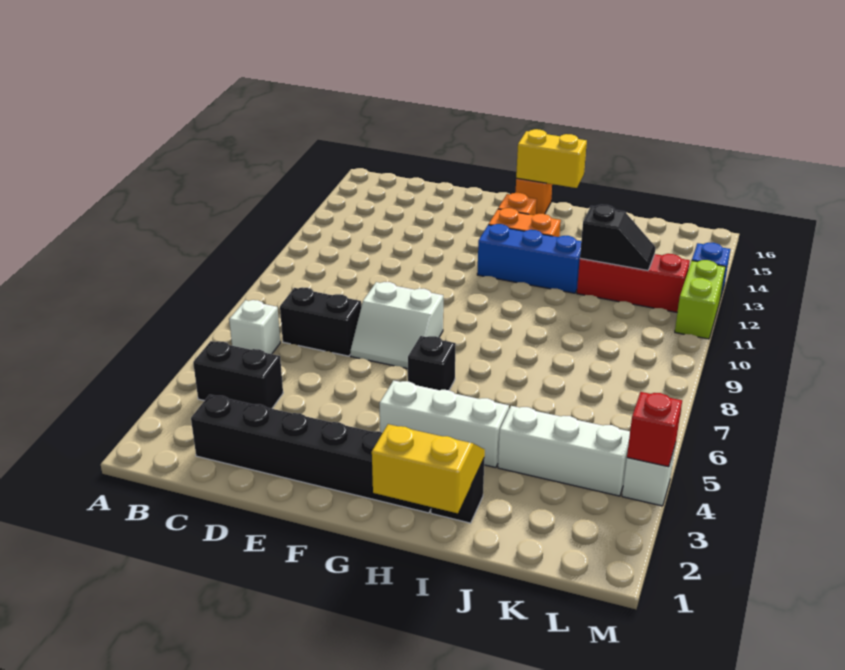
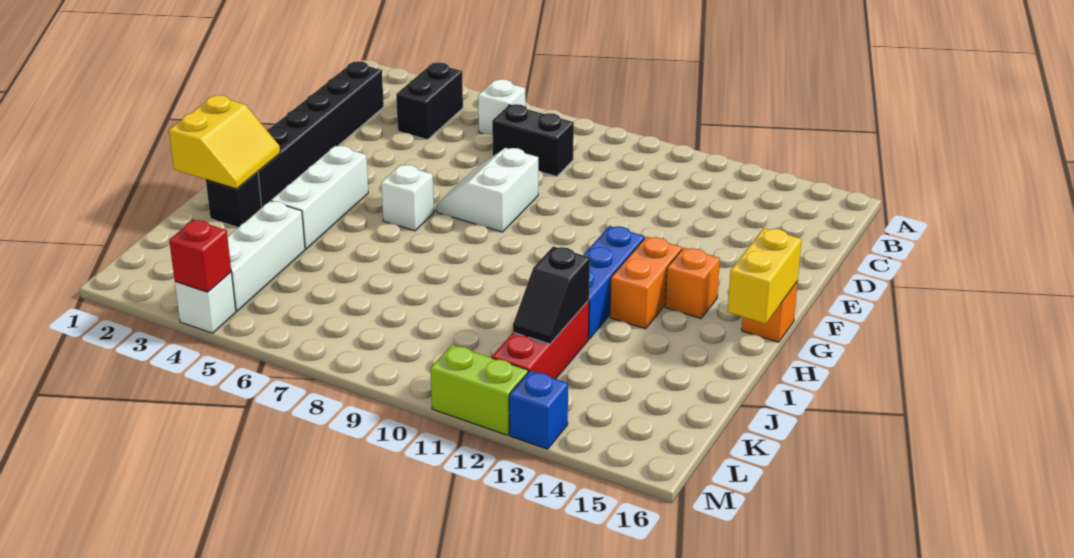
black brick C7:D7 level 1 -> black brick C7:C8 level 1
black brick G6 level 1 -> white brick G6 level 1

